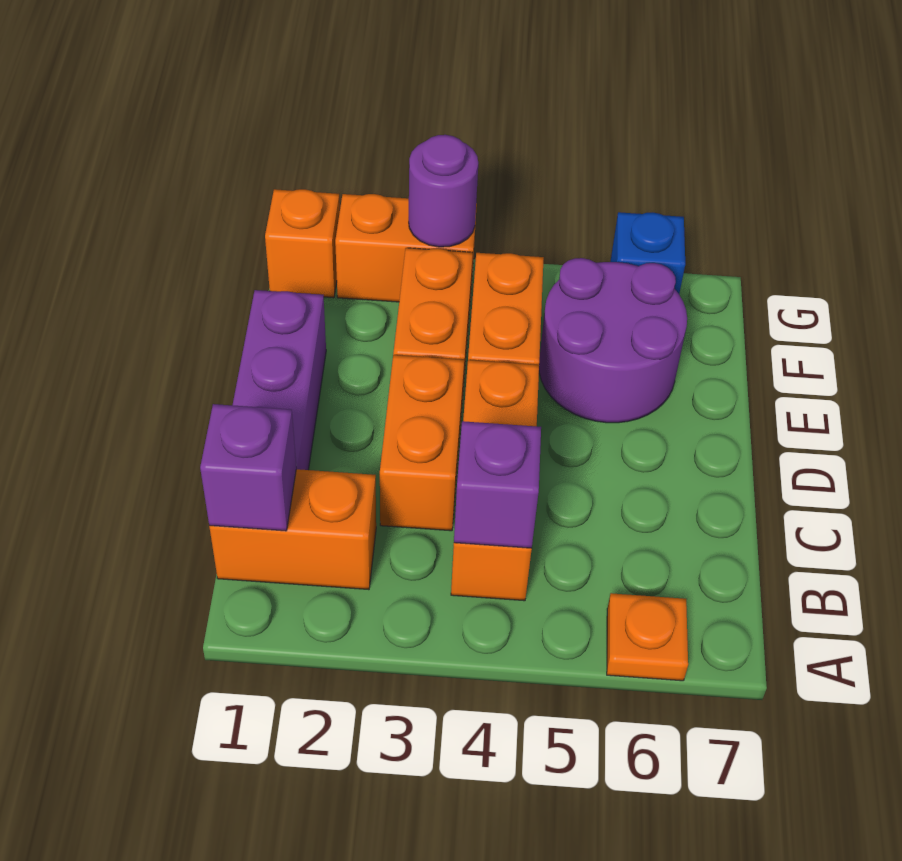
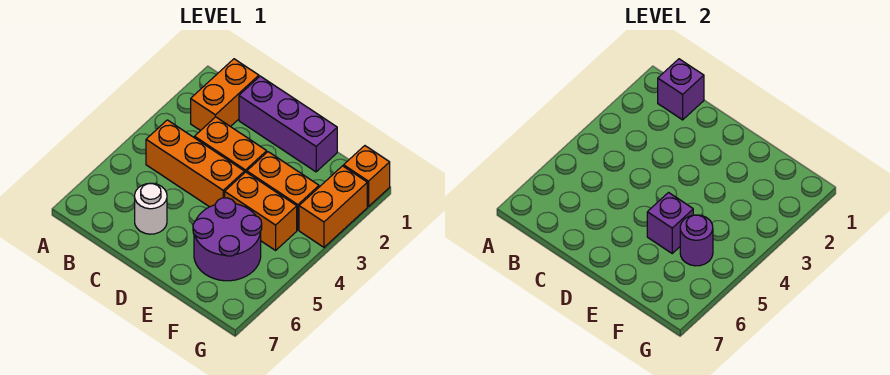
orange plate A6 level 1 -> none
purple brick B4 level 2 -> purple brick E5 level 2
none -> white round brick C6 level 1
purple round brick G3 level 2 -> purple round brick F5 level 2
blue brick G6 level 1 -> none

